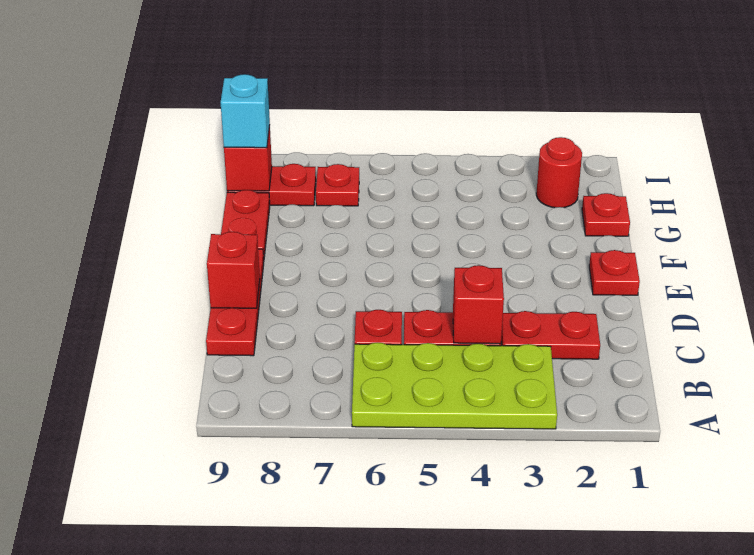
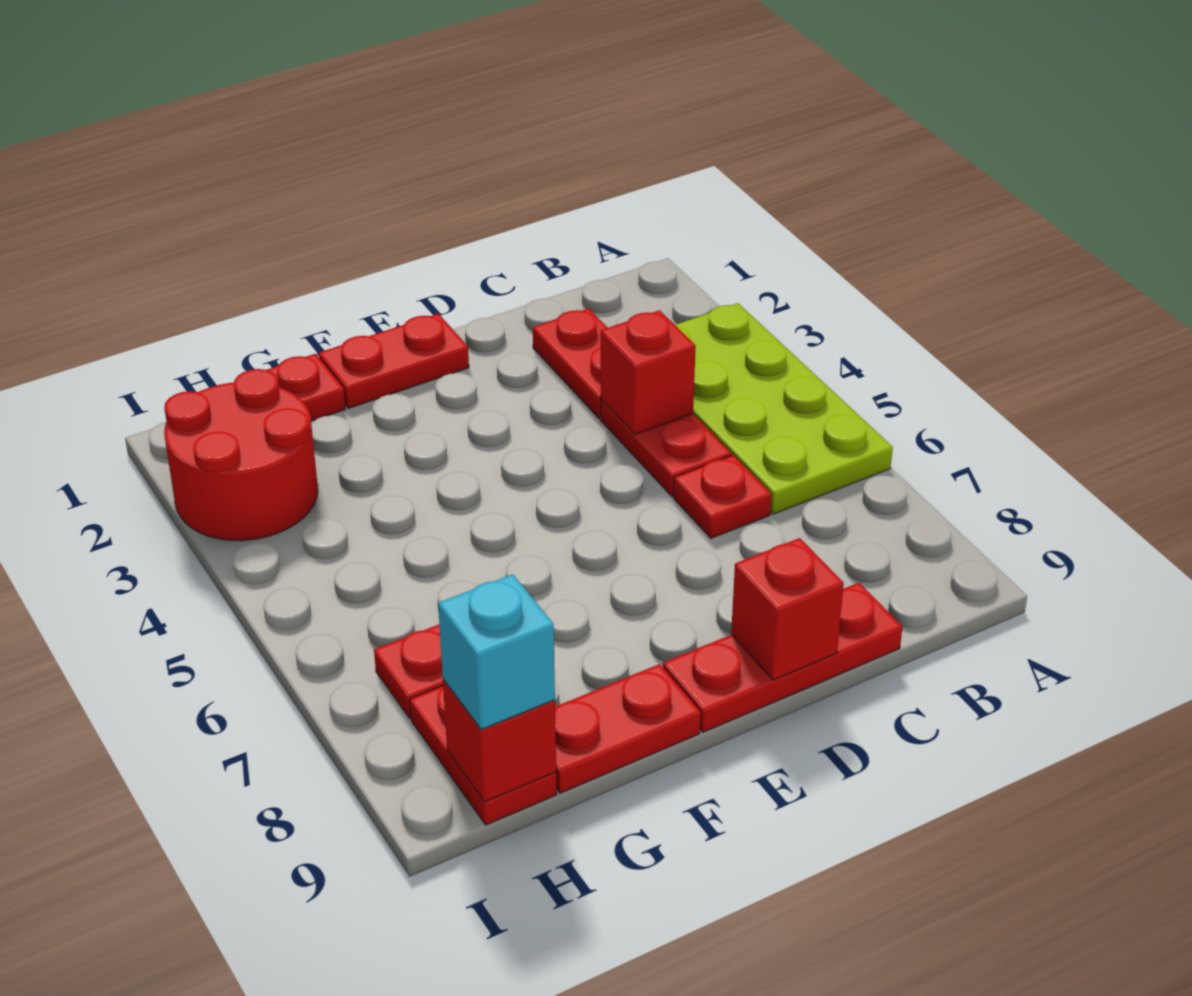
red plate E1 level 1 -> red plate E1:F1 level 1
red round brick H2 level 1 -> red round brick H2:I3 level 1

